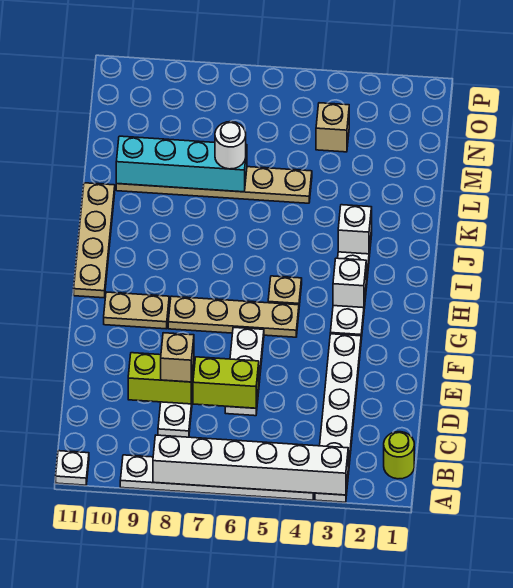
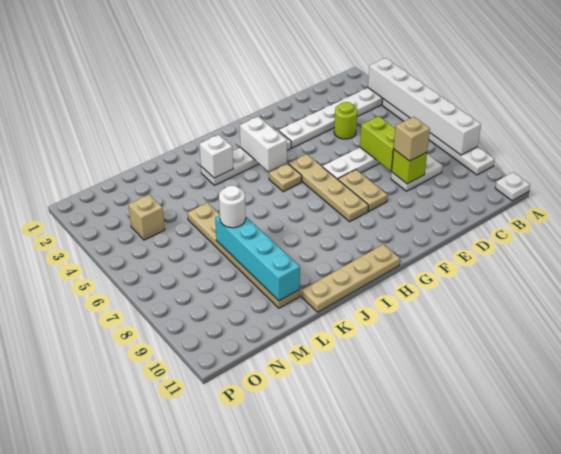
lime round brick B1 level 1 -> lime round brick D4 level 1
lime brick D8:D9 level 2 -> lime brick D8 level 2
tan plate G9:G10 level 1 -> tan plate F7:F8 level 1
white brick H3 level 2 -> white brick H3:H4 level 2

